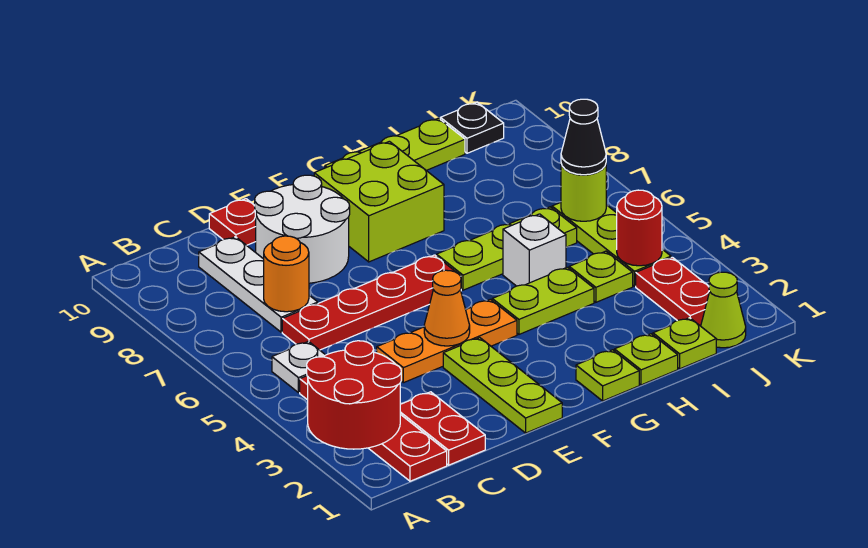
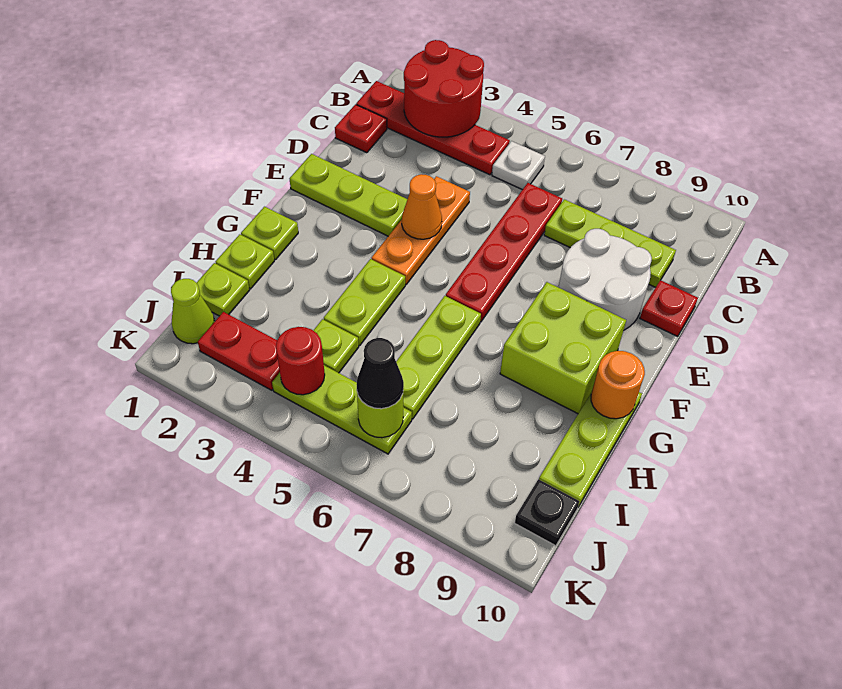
red plate C1:C2 level 1 -> red plate C1 level 1
white plate C7:C9 level 1 -> lime plate C7:C9 level 1
orange round brick C7 level 2 -> orange round brick G10 level 2
white brick H5 level 1 -> none

